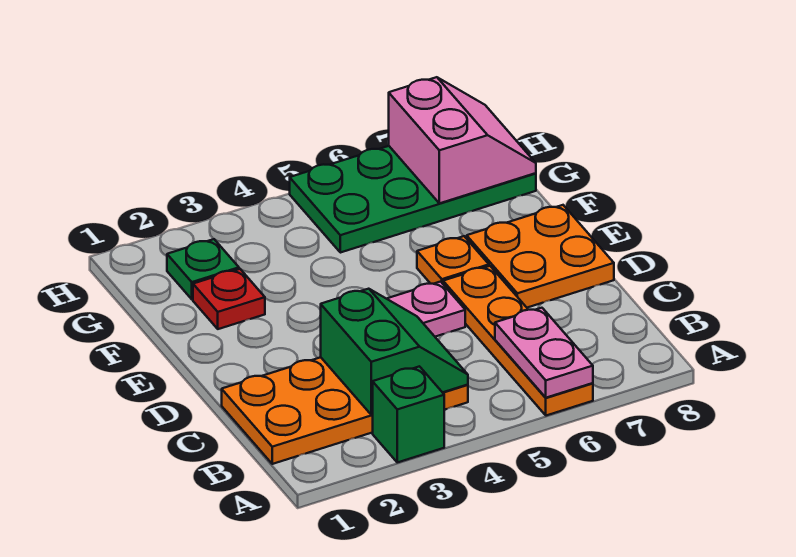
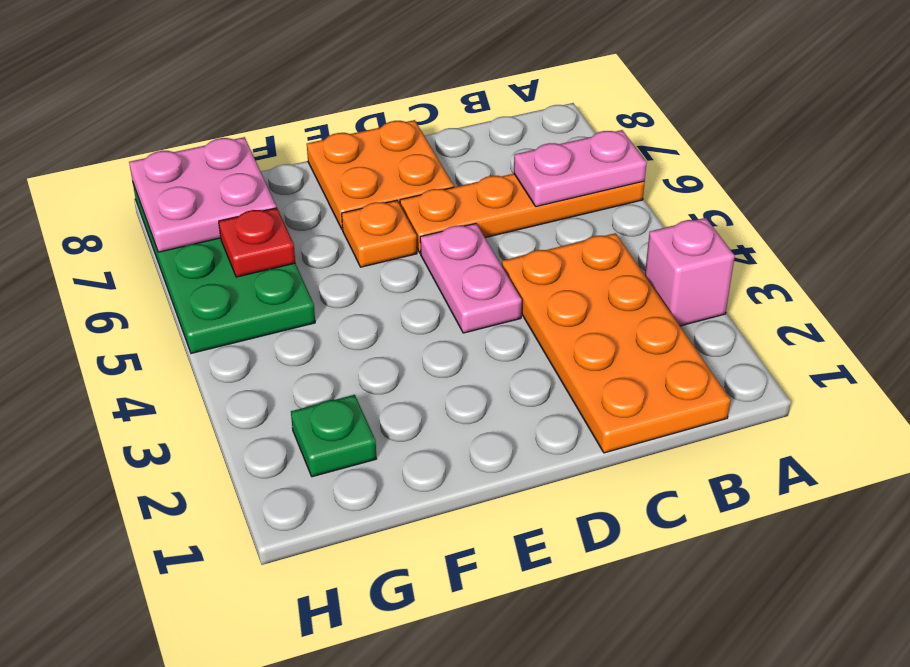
green brick A3 level 1 -> pink brick A3 level 1
green slope B3:C4 level 2 top 3 -> none
red plate F2 level 1 -> red plate G6 level 2
pink slope G7:H8 level 2 top 7 -> pink plate G7:H8 level 2

